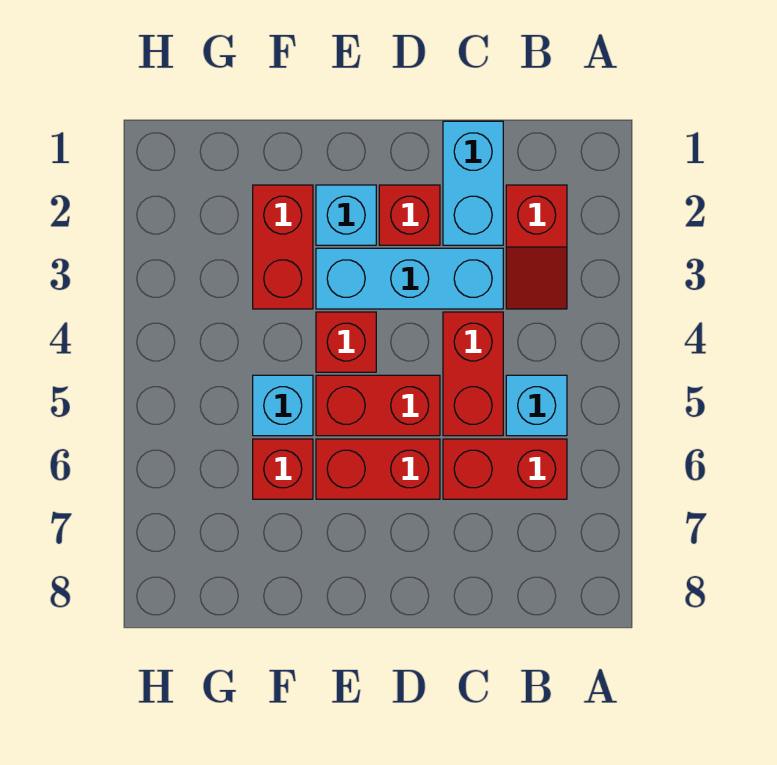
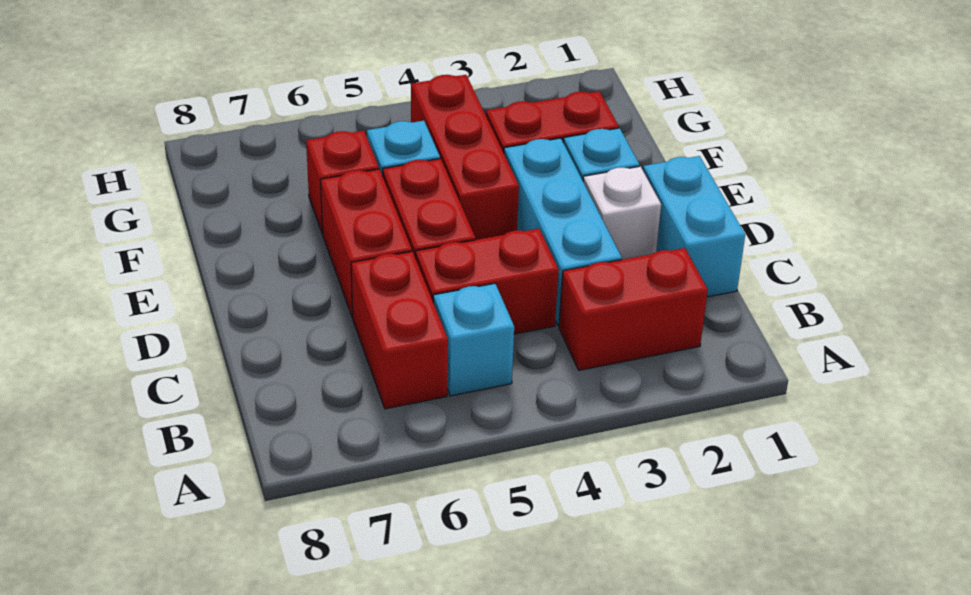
red slope B2:B3 level 1 top 2 -> red brick B2:B3 level 1
cyan brick C1:C2 level 1 -> cyan brick C1:D1 level 1
red brick D2 level 1 -> white brick D2 level 1
red brick E4 level 1 -> red brick E4:G4 level 1

